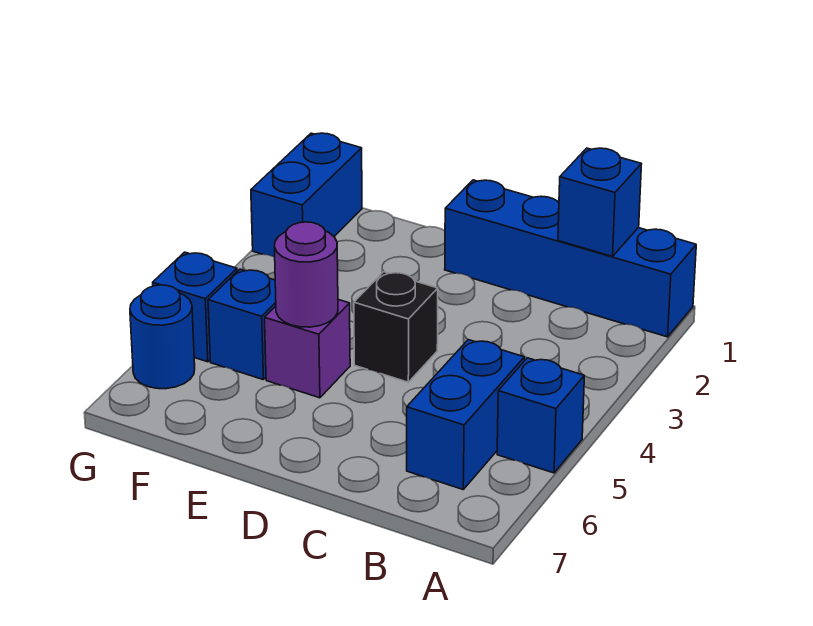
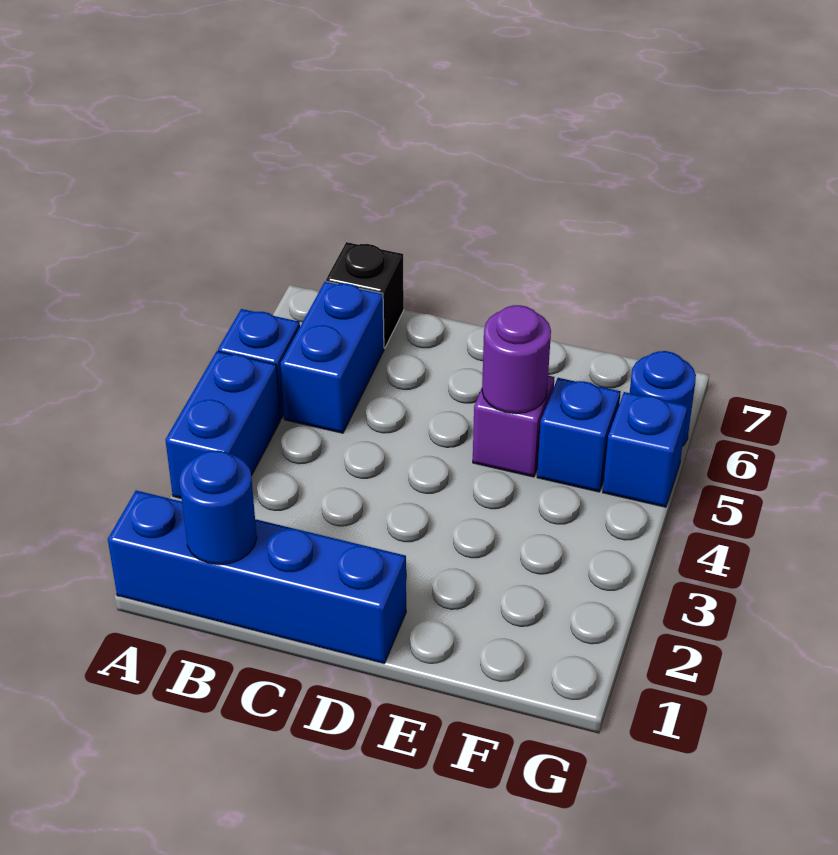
blue brick B1 level 2 -> blue round brick B1 level 2
black brick D4 level 1 -> black brick B7 level 1
blue brick G1:G2 level 1 -> blue brick A3:A4 level 1

